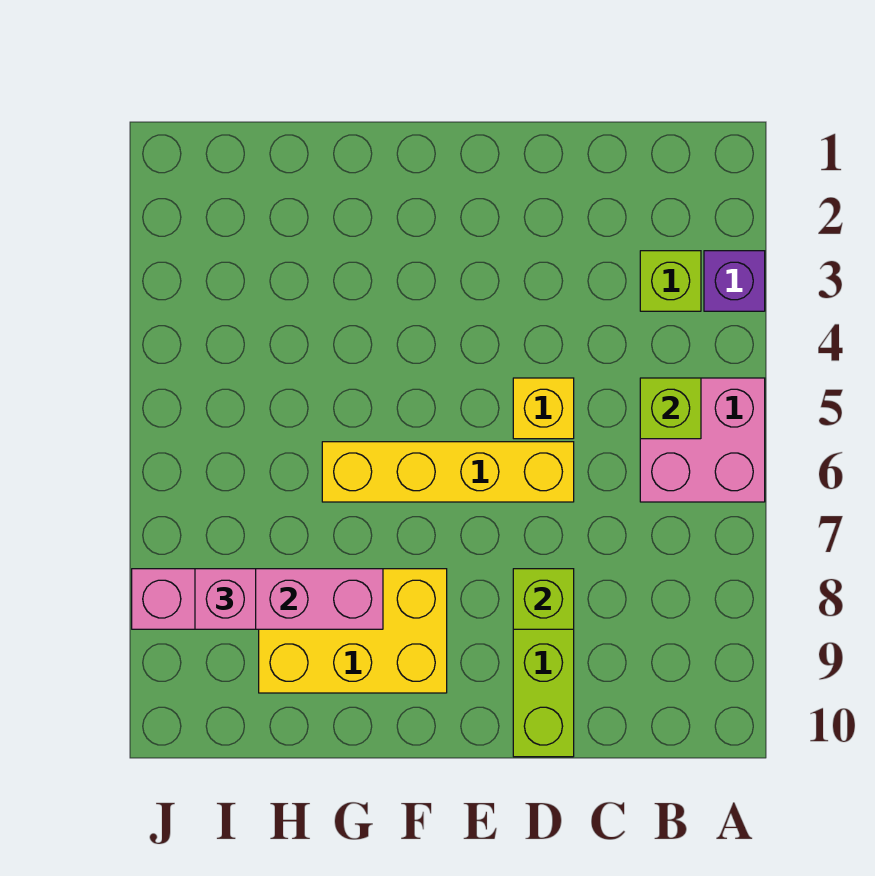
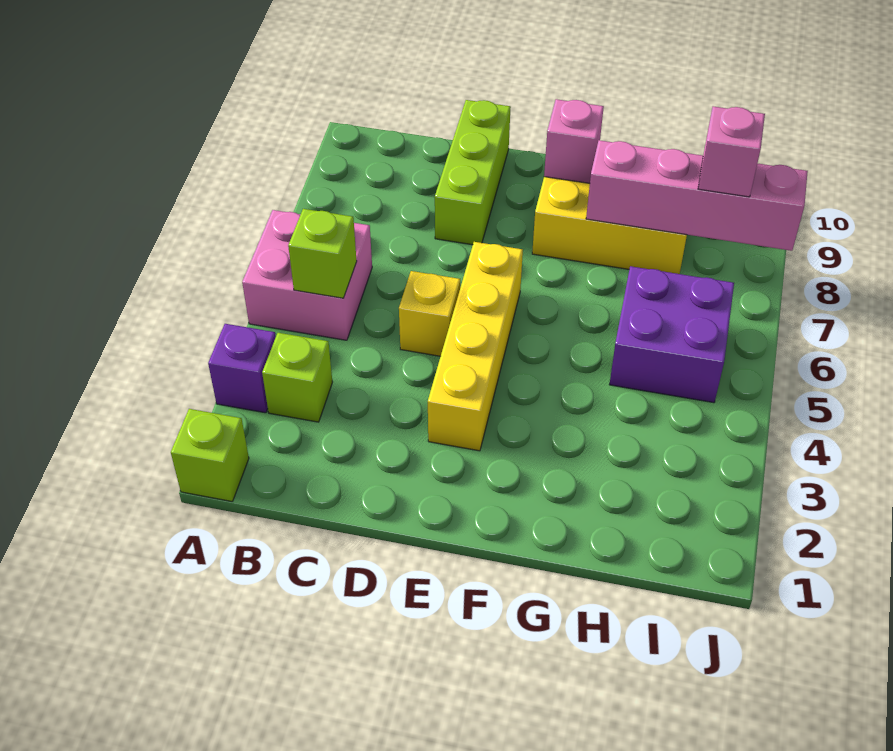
yellow brick D6:G6 level 1 -> yellow brick E3:E6 level 1
lime brick D8 level 2 -> lime brick A1 level 1
none -> pink brick F9 level 2
none -> purple brick H5:I6 level 1

